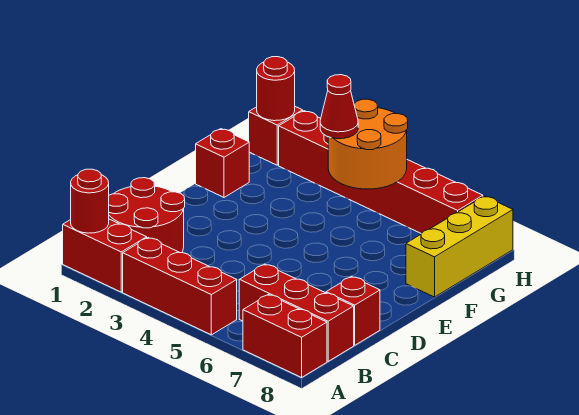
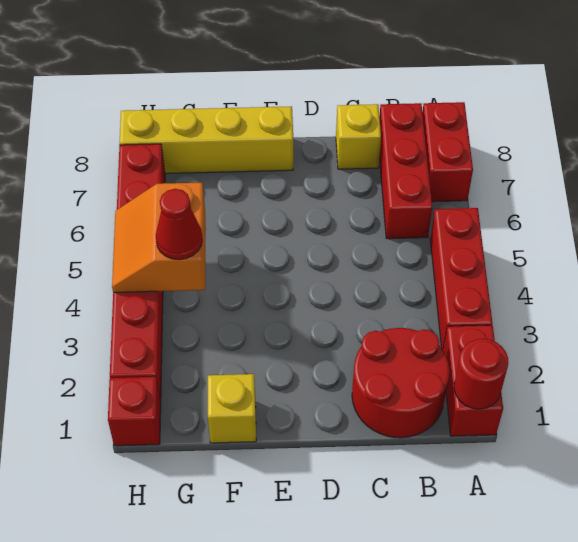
red brick C8 level 1 -> yellow brick C8 level 1
red brick F1 level 1 -> yellow brick F1 level 1
yellow brick F8:H8 level 1 -> yellow brick E8:H8 level 1
orange round brick G4:H5 level 2 -> orange slope G4:H5 level 2 top G
red round brick H1 level 2 -> none

